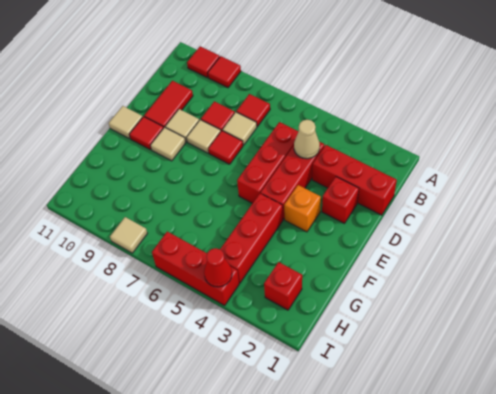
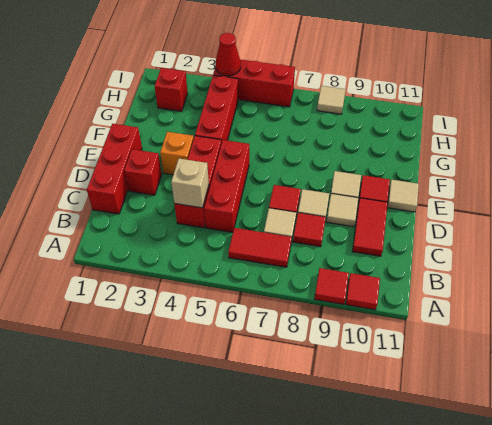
red tile B7 level 1 -> red tile B6:B7 level 1
red brick C1:C3 level 1 -> red brick C1:E1 level 1
tan cone C4 level 2 -> tan brick C4 level 2

